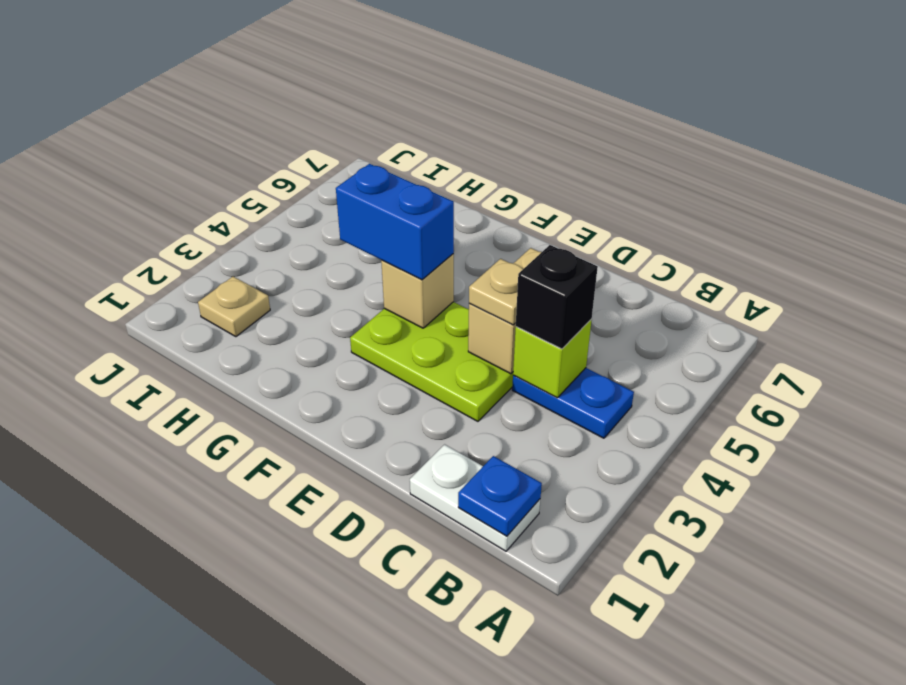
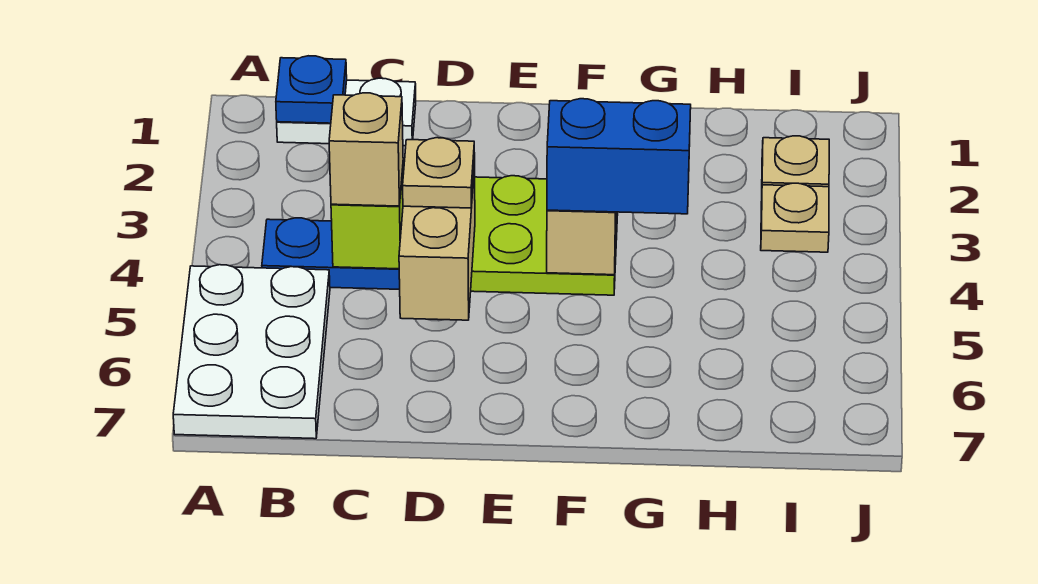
none -> white plate A5:B7 level 1
black brick C4 level 3 -> tan brick C4 level 3
none -> tan plate I3 level 1

